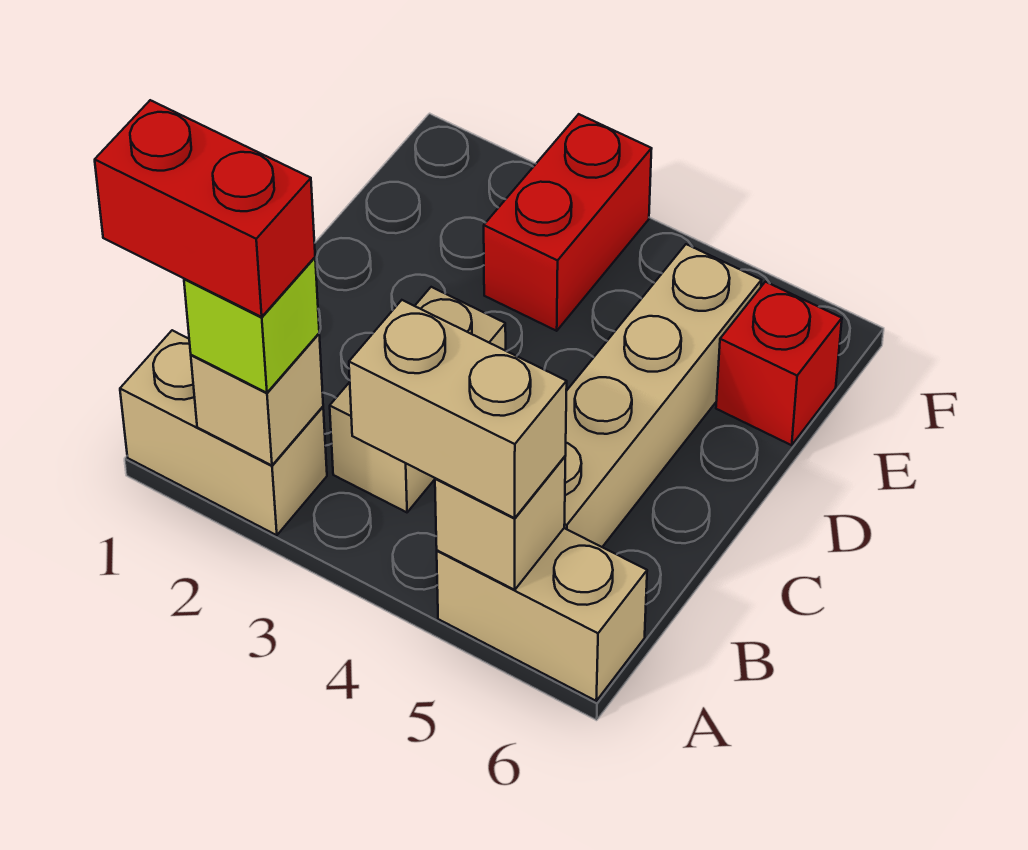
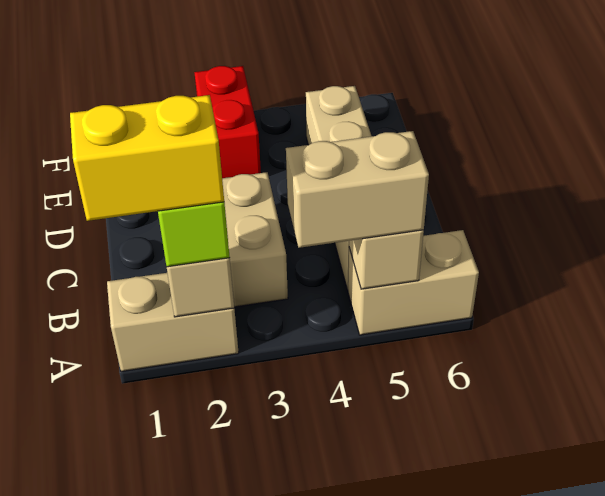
red brick A1:A2 level 4 -> yellow brick A1:A2 level 4
red brick E6 level 1 -> none

